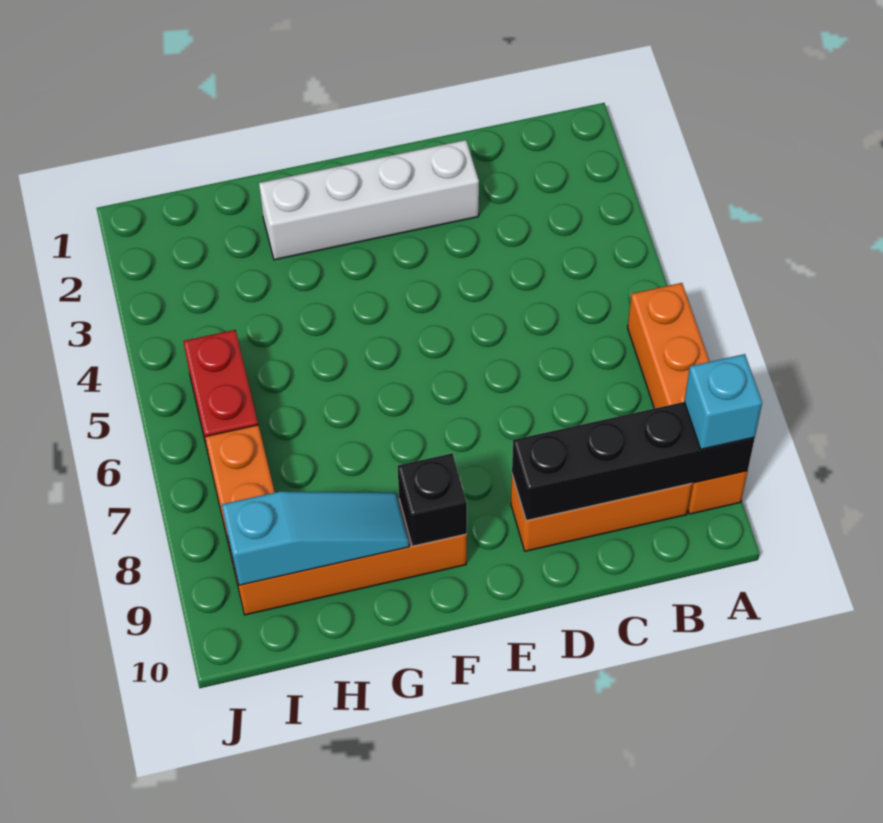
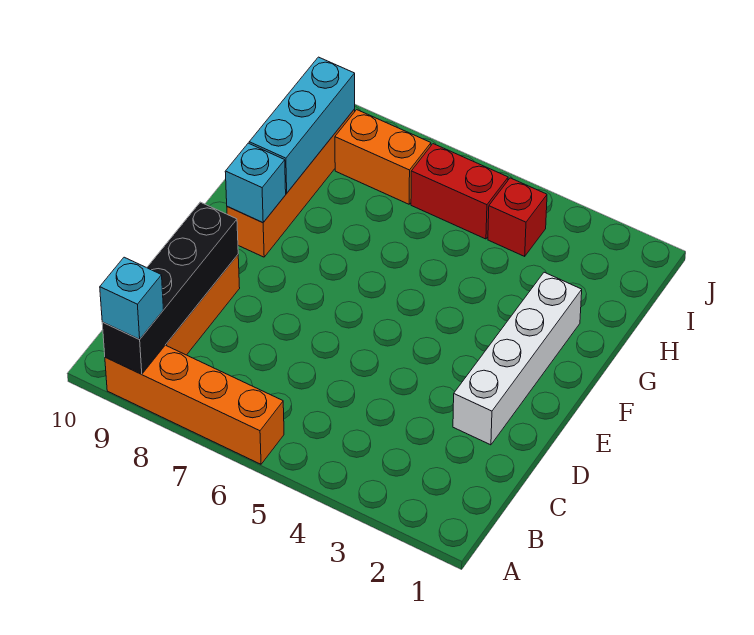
black brick F9 level 2 -> cyan brick F9 level 2
cyan slope G9:I9 level 2 top I -> cyan brick G9:I9 level 2
none -> red brick I4 level 1

